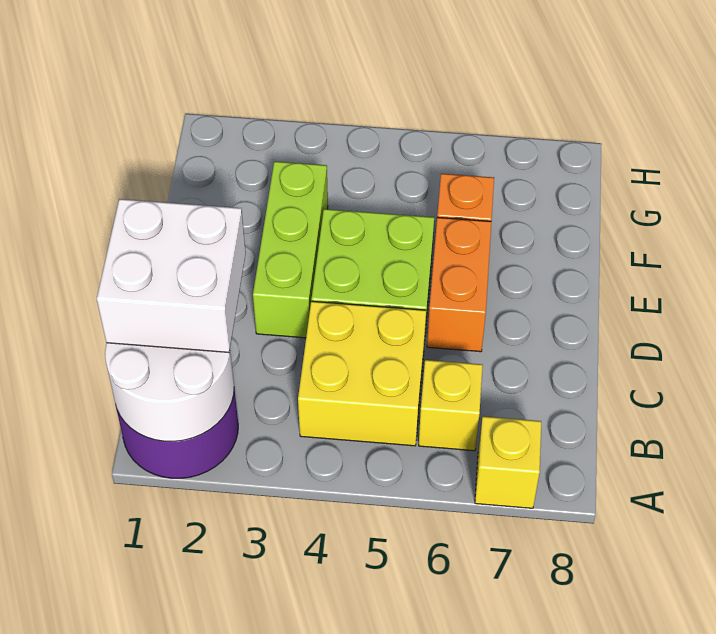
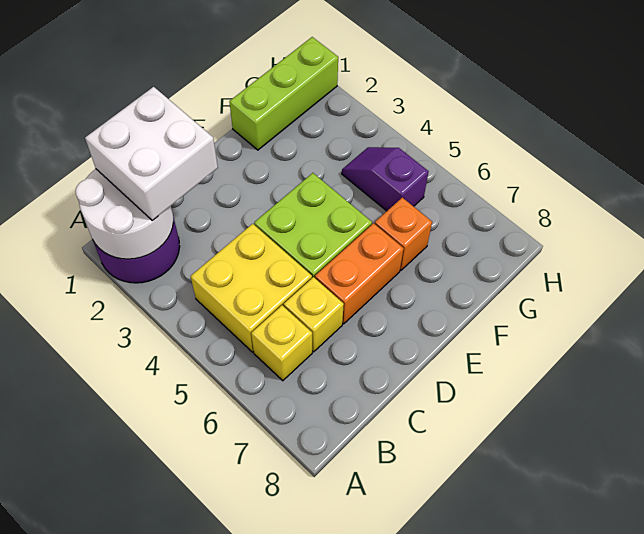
yellow brick A7 level 1 -> yellow brick C6 level 1
lime brick D3:F3 level 1 -> lime brick F1:H1 level 1
none -> purple slope G4:G5 level 1 top 5

